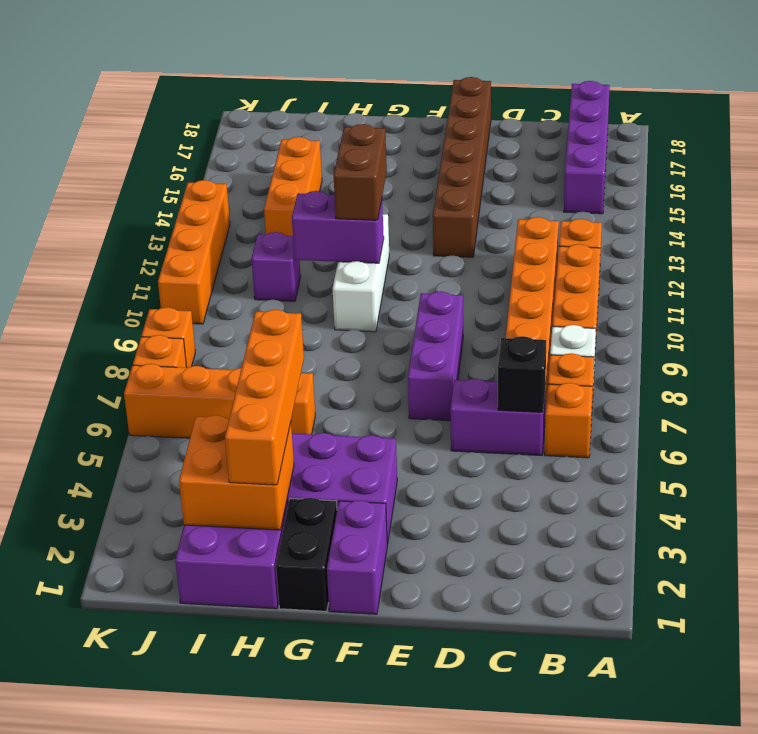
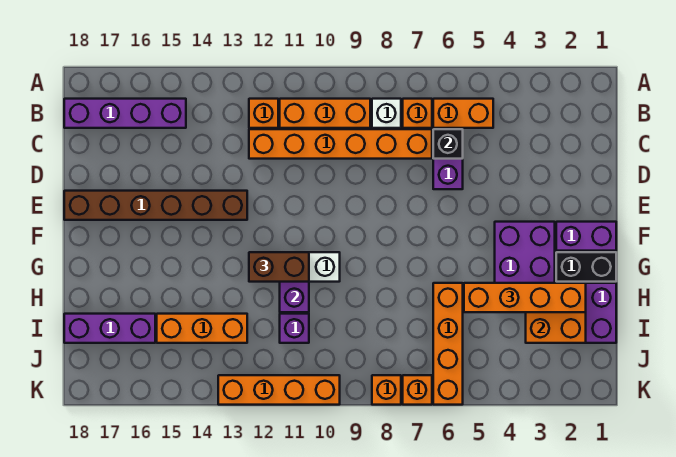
orange brick B6 level 1 -> orange brick B5:B6 level 1
purple brick E7:E9 level 1 -> purple brick I16:I18 level 1

